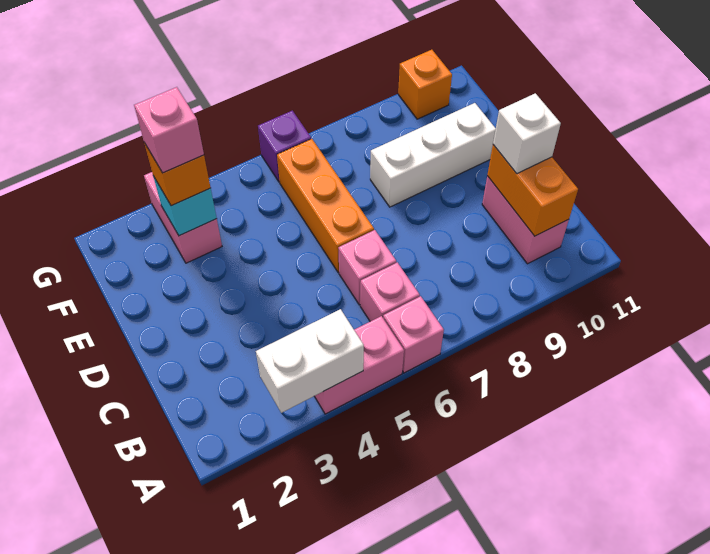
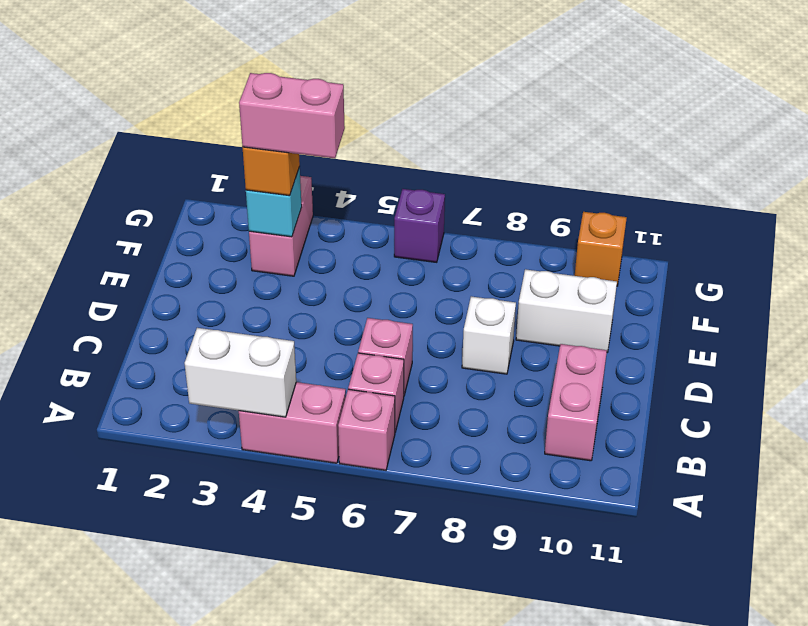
orange brick B10:C10 level 2 -> none
white brick C10 level 3 -> white brick D8 level 1
orange brick D6:F6 level 1 -> none
white brick E8:E10 level 1 -> white brick E9:E10 level 1
pink brick F3 level 4 -> pink brick F3:F4 level 4

